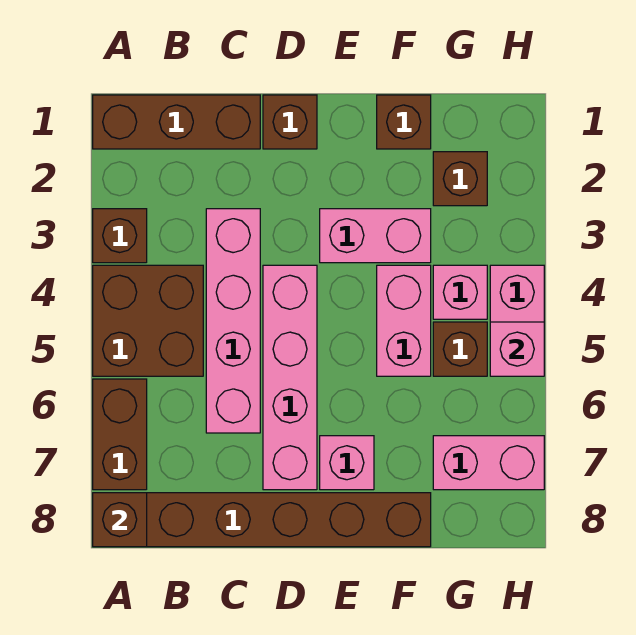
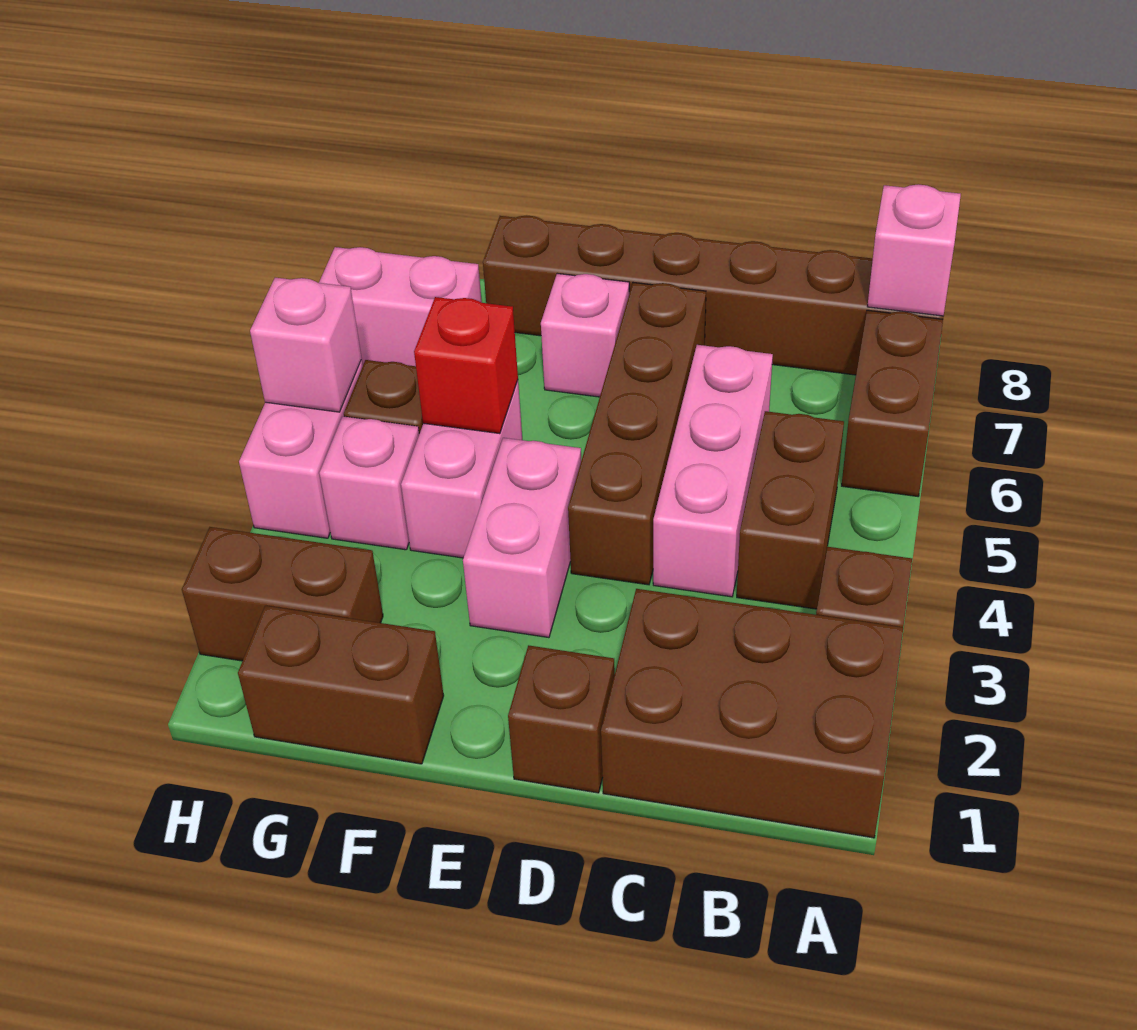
brown brick A1:C1 level 1 -> brown brick A1:C2 level 1
brown brick A4:B5 level 1 -> brown brick B4:B5 level 1
brown brick A8 level 2 -> pink brick A8 level 2
pink brick C3:C6 level 1 -> pink brick C4:C6 level 1
pink brick D4:D7 level 1 -> brown brick D4:D7 level 1
pink brick E3:F3 level 1 -> pink brick E3:E4 level 1
brown brick F1 level 1 -> brown brick F1:G1 level 1
none -> red brick F5 level 2
brown brick G2 level 1 -> brown brick G2:H2 level 1

